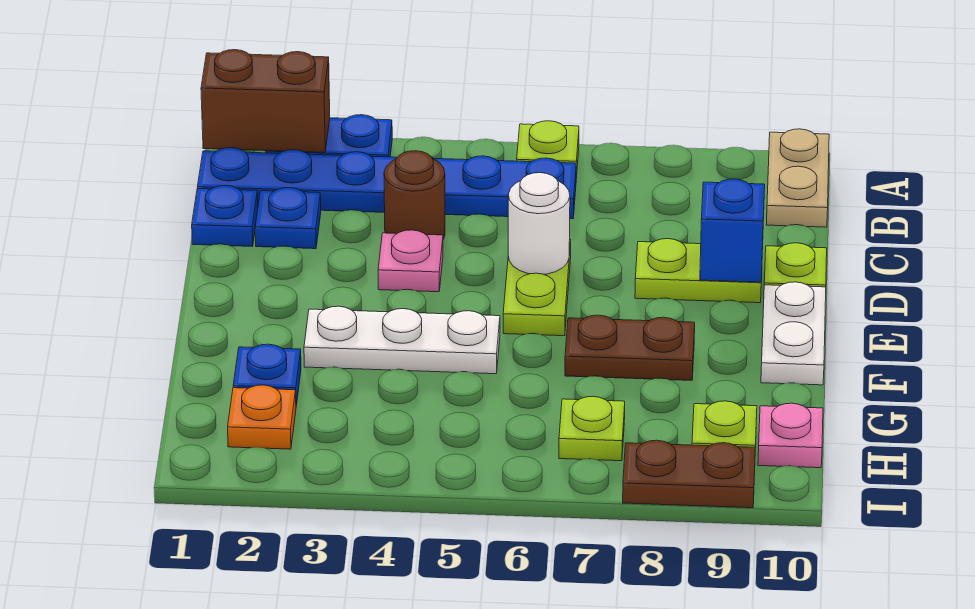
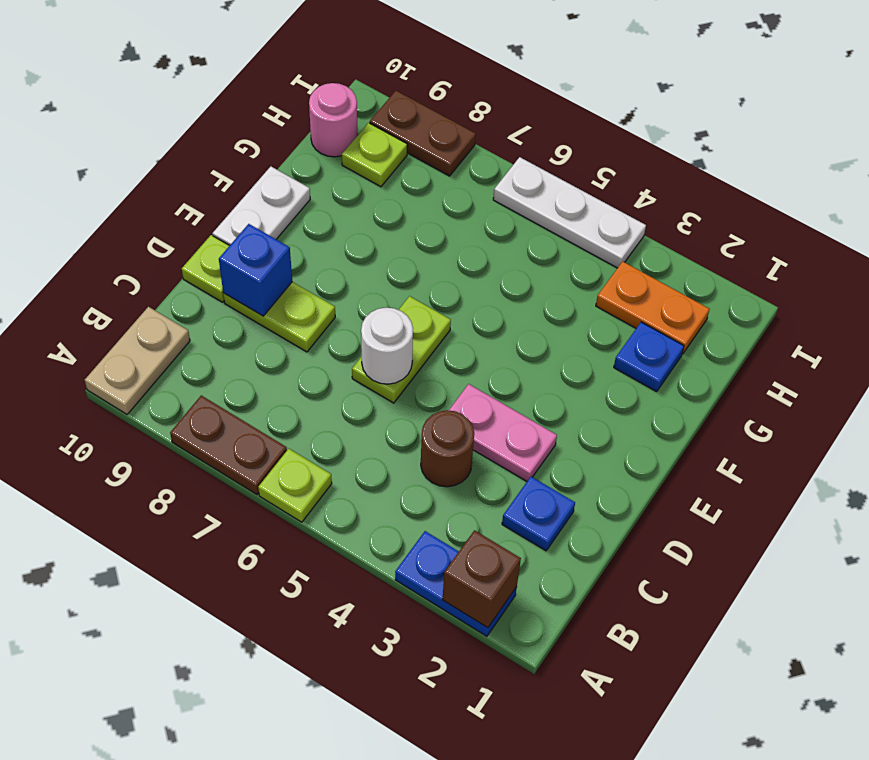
brown brick A1:A2 level 2 -> brown brick A2 level 2
blue plate B1:B6 level 1 -> none
blue plate C1 level 1 -> none
pink plate D4 level 1 -> pink plate D3:D4 level 1
white plate F3:F5 level 1 -> white plate I4:I6 level 1
brown plate F7:F8 level 1 -> brown plate A7:A8 level 1
orange plate H2 level 1 -> orange plate H2:H3 level 1
lime plate H7 level 1 -> none
pink plate H10 level 1 -> pink round brick H10 level 1

